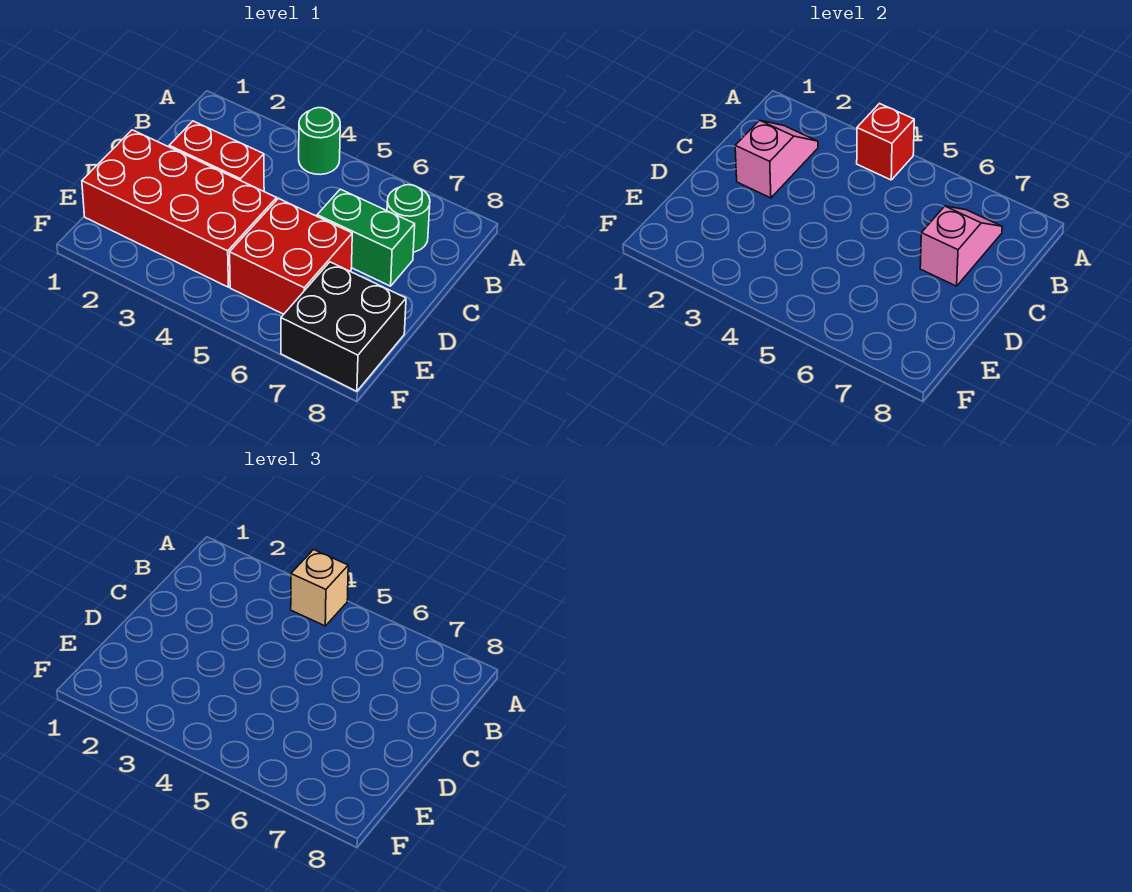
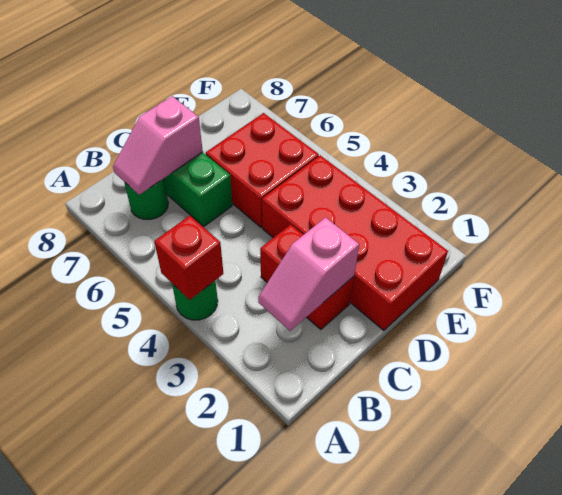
tan brick A4 level 3 -> none
black brick E7:F8 level 1 -> none

